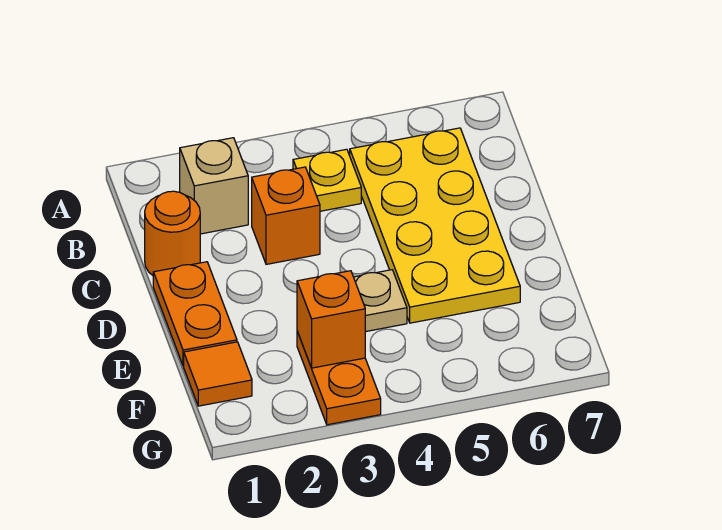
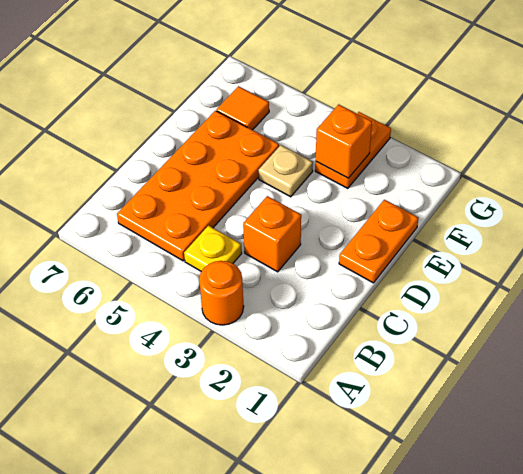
tan brick B2 level 1 -> none
yellow plate B5:E6 level 1 -> orange plate B5:E6 level 1
orange round brick C1 level 1 -> orange round brick A3 level 1
orange tile F1 level 1 -> orange tile F6 level 1

